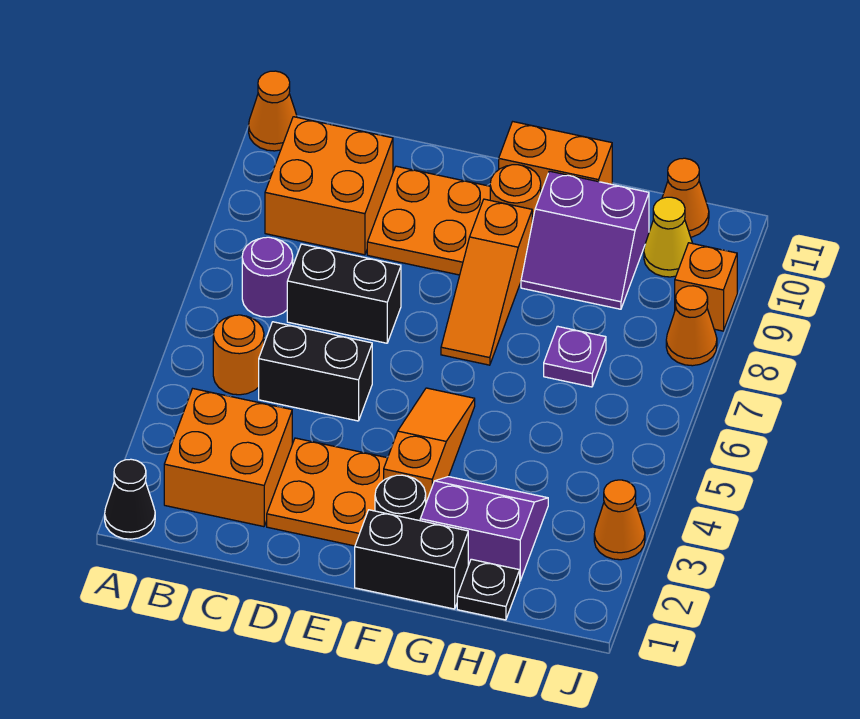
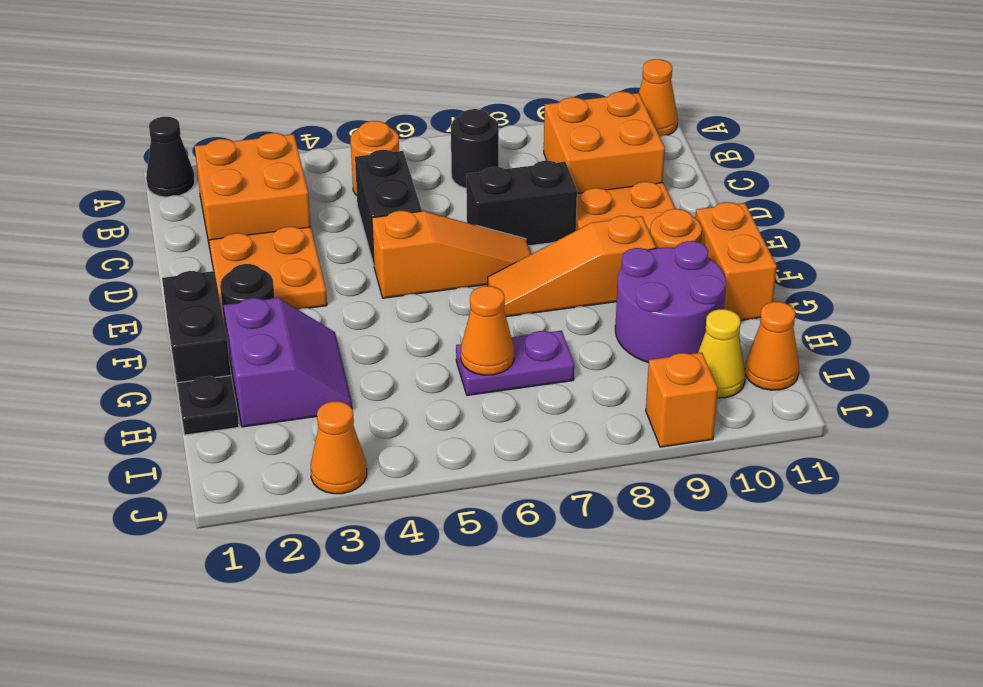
purple round brick B7 level 1 -> black round brick B7 level 1
black brick C7:D7 level 1 -> black brick D7:D8 level 1
orange slope F3:F5 level 1 top 3 -> orange slope E5:E7 level 1 top 5
purple slope G9:H10 level 1 top 10 -> purple round brick G9:H10 level 1
purple plate H7 level 1 -> purple plate H6:H7 level 1
orange cone J8 level 1 -> orange cone H6 level 2

